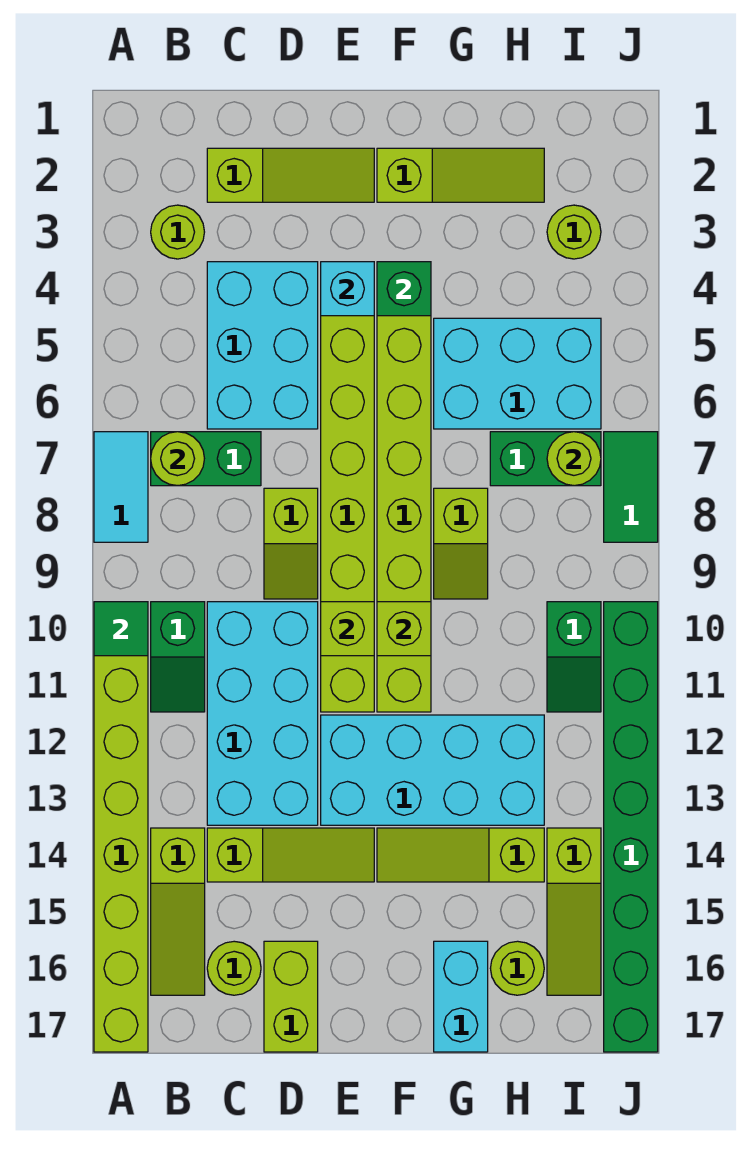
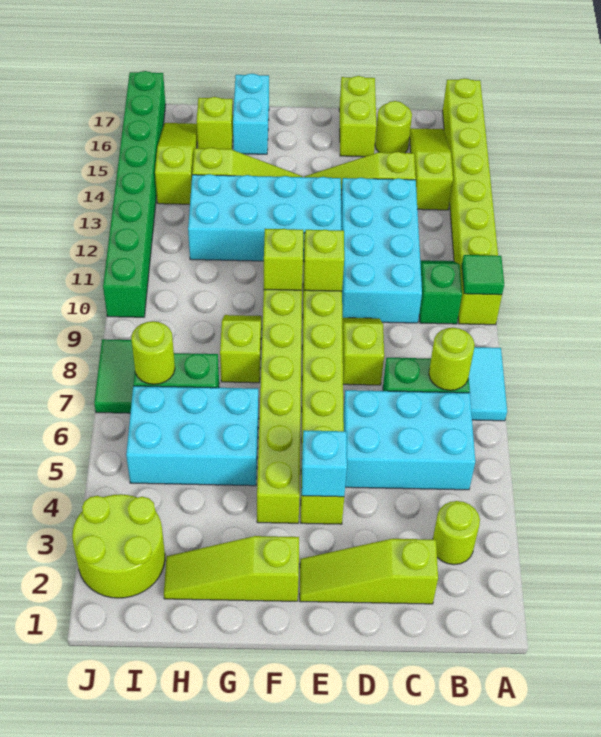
cyan brick C4:D6 level 1 -> cyan brick B5:D6 level 1
green brick F4 level 2 -> none
lime round brick H16 level 1 -> lime brick H16 level 1
lime round brick I3 level 1 -> lime round brick I2:J3 level 1
green slope I10:I11 level 1 top 10 -> none

